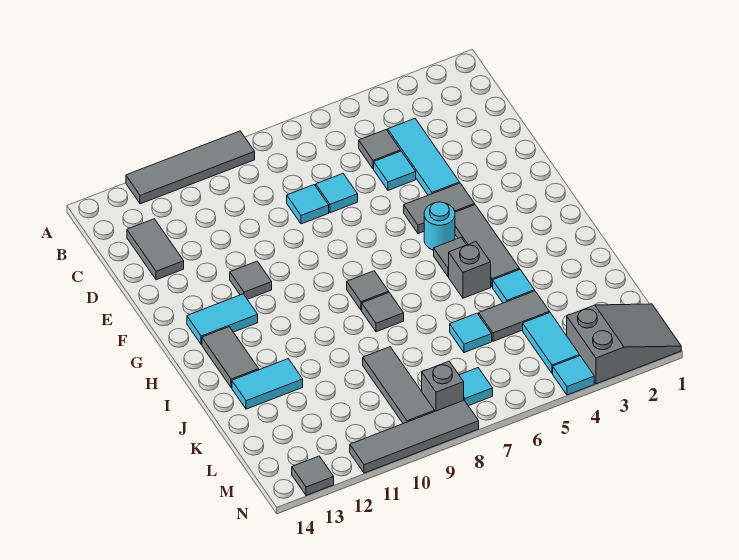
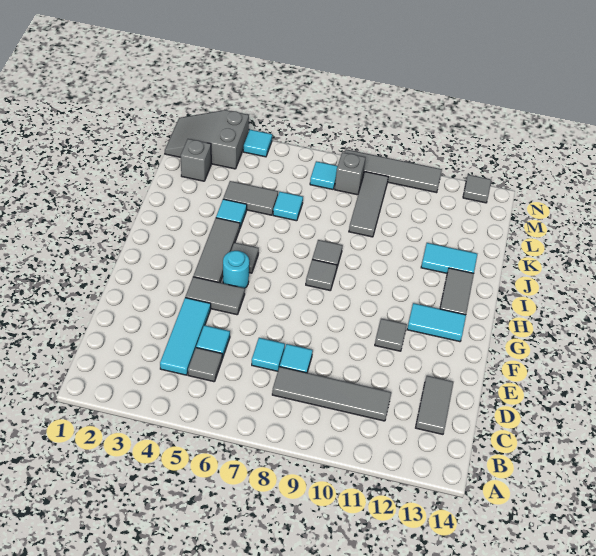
grey tile A9:A12 level 1 -> grey tile C8:C11 level 1
grey brick I5 level 1 -> grey brick L2 level 1
cyan tile L4:M4 level 1 -> none

